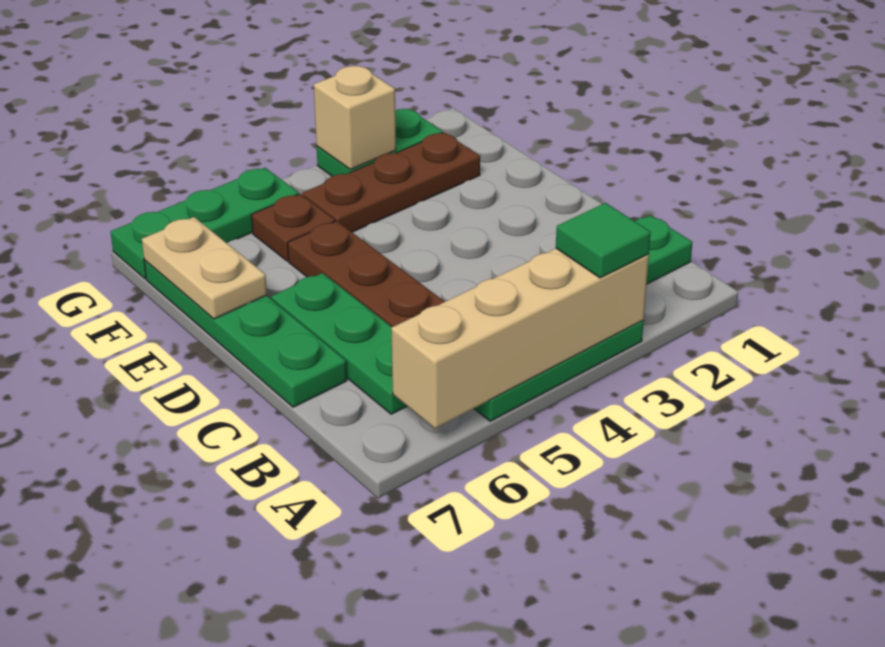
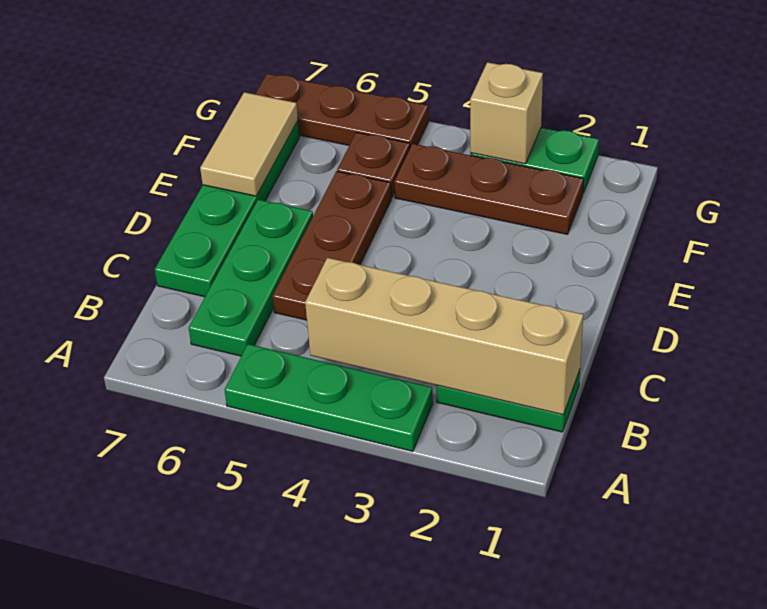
tan brick A3:A6 level 2 -> tan brick B1:B4 level 2
green tile A3 level 3 -> none
tan plate E7:F7 level 2 -> tan tile E7:F7 level 2
green plate G5:G7 level 1 -> brown plate G5:G7 level 1

